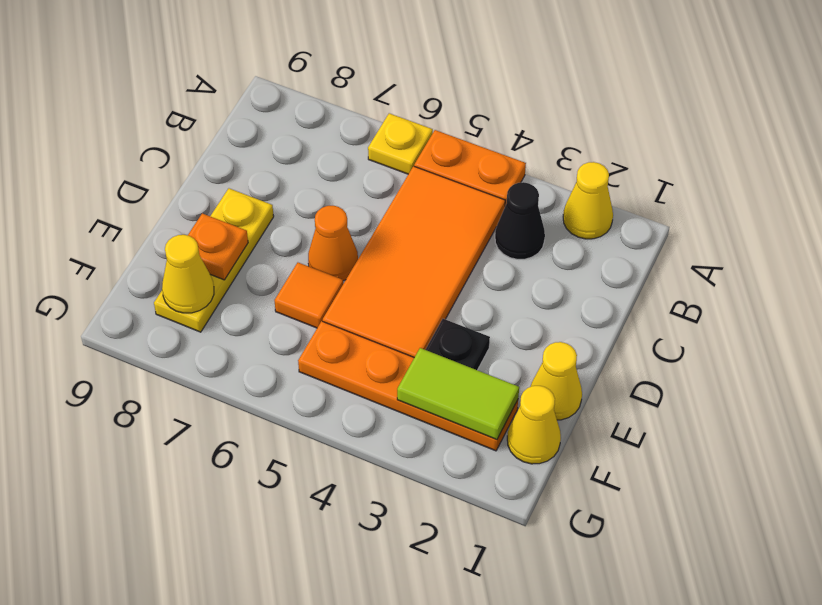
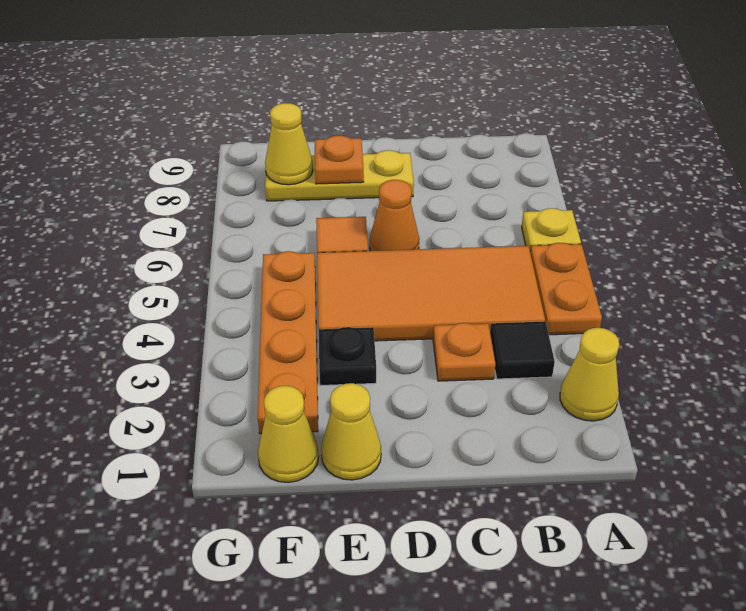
black cone B3 level 1 -> black tile B3 level 1
none -> orange plate C3 level 1
lime tile F2:F3 level 2 -> none

